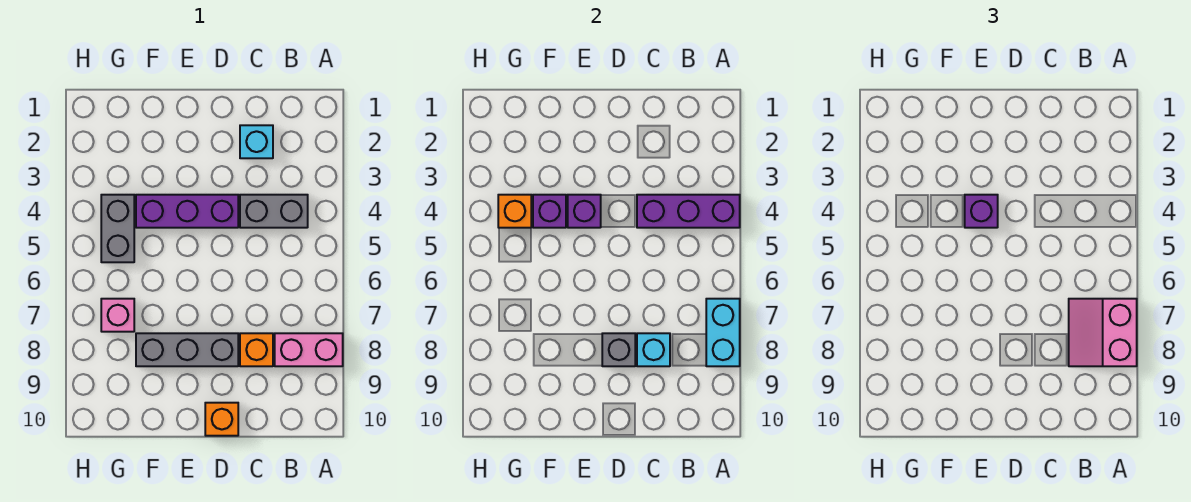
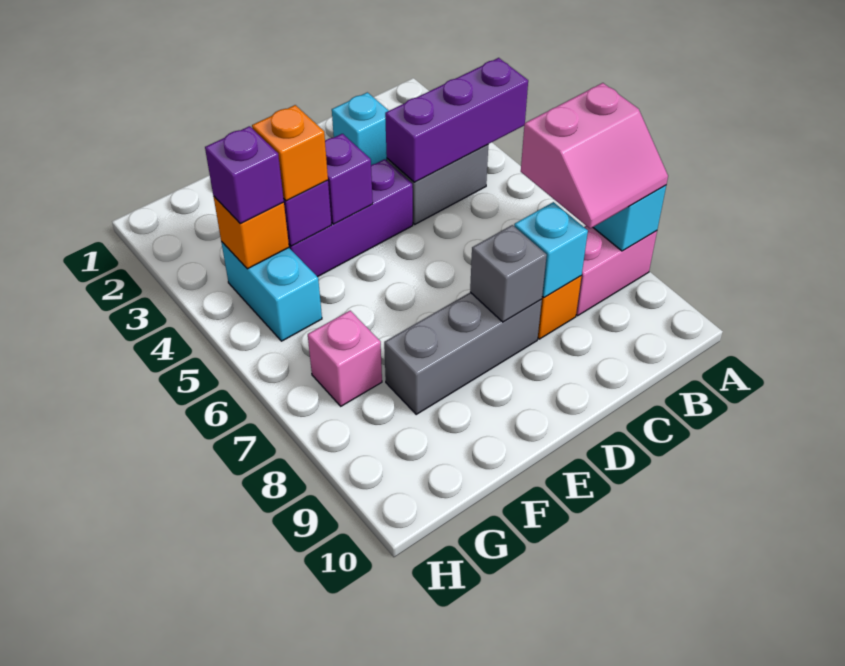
pink slope A7:B8 level 3 top A -> pink slope A7:B8 level 3 top 7
orange brick D10 level 1 -> orange brick F4 level 3
purple brick E4 level 3 -> purple brick G4 level 3
grey brick G4:G5 level 1 -> cyan brick G4:G5 level 1

